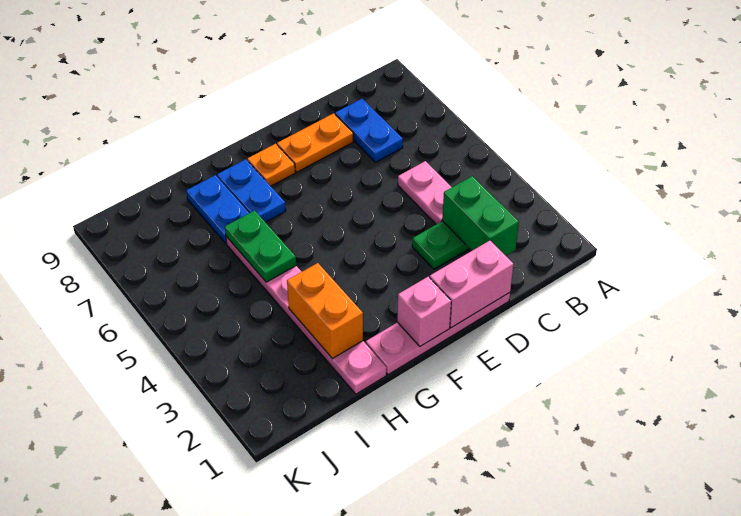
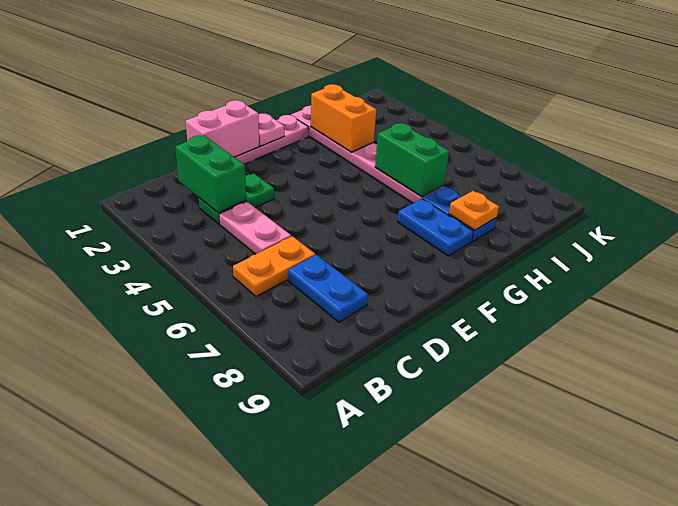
orange plate D8:E8 level 1 -> orange plate B6:C6 level 1
pink brick F1 level 2 -> pink plate F1 level 2
orange plate F8 level 1 -> orange plate H8 level 2
green plate H5:H6 level 2 -> green brick H5:H6 level 2

